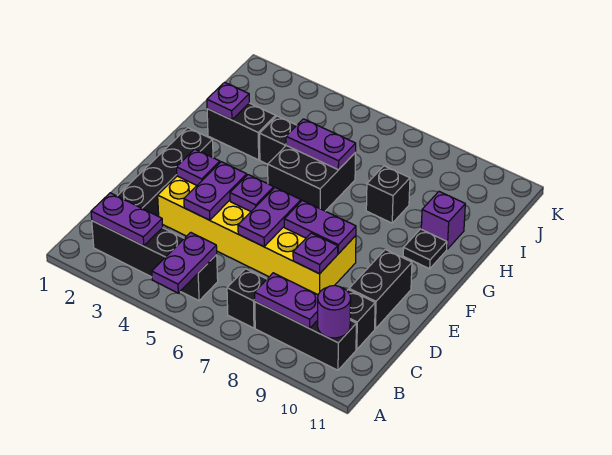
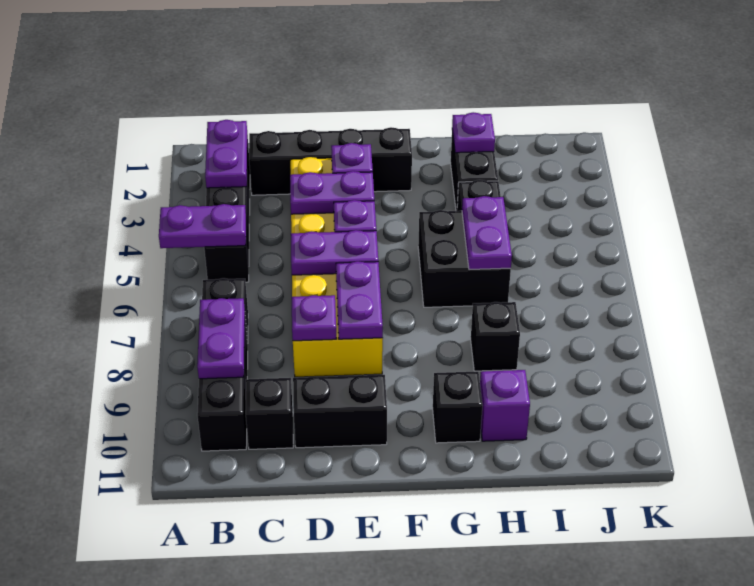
purple round brick B10 level 2 -> none
black plate G10 level 1 -> black brick G10 level 1

